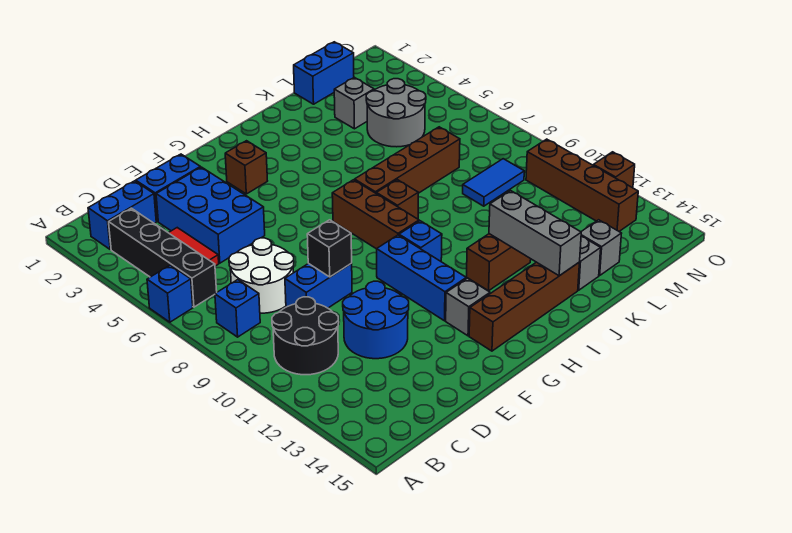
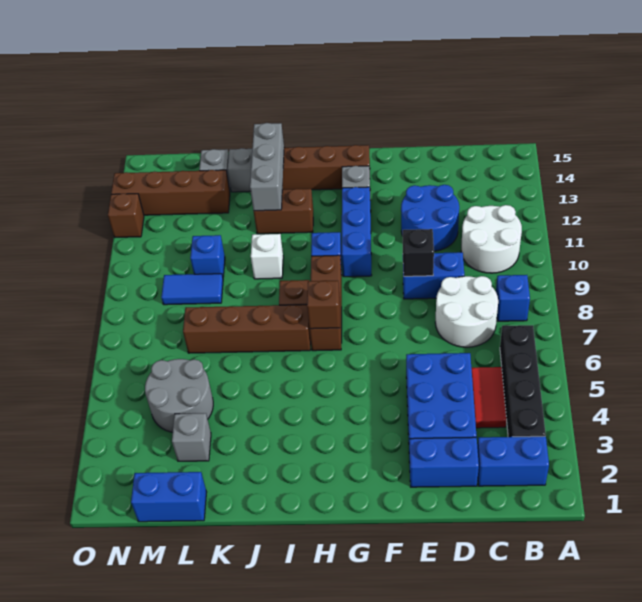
blue brick A6 level 1 -> blue brick L10 level 1
black round brick B10:C11 level 1 -> white round brick B10:C11 level 1
brown brick G3 level 1 -> brown brick H7 level 2
none -> white brick J10 level 1
brown brick N10:N13 level 1 -> brown brick L13:O13 level 1

